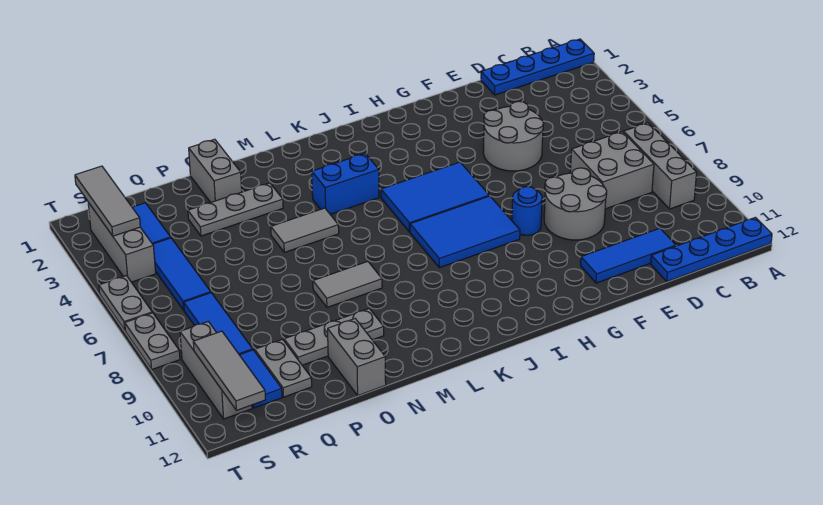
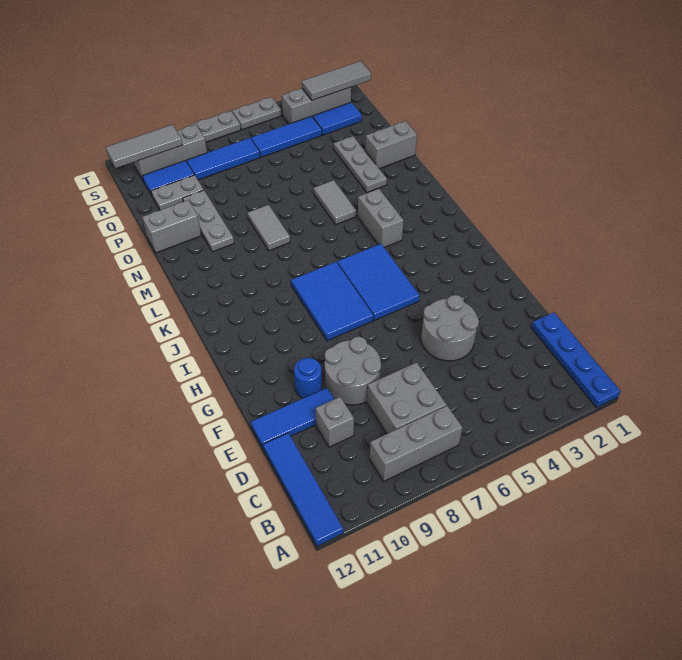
blue plate A12:D12 level 1 -> blue tile A12:D12 level 1
none -> grey brick D10 level 1
blue tile D11:F11 level 1 -> blue tile E10:E12 level 1
blue round brick G8 level 1 -> blue round brick F10 level 1
blue brick K4:L4 level 1 -> grey brick K4:L4 level 1

